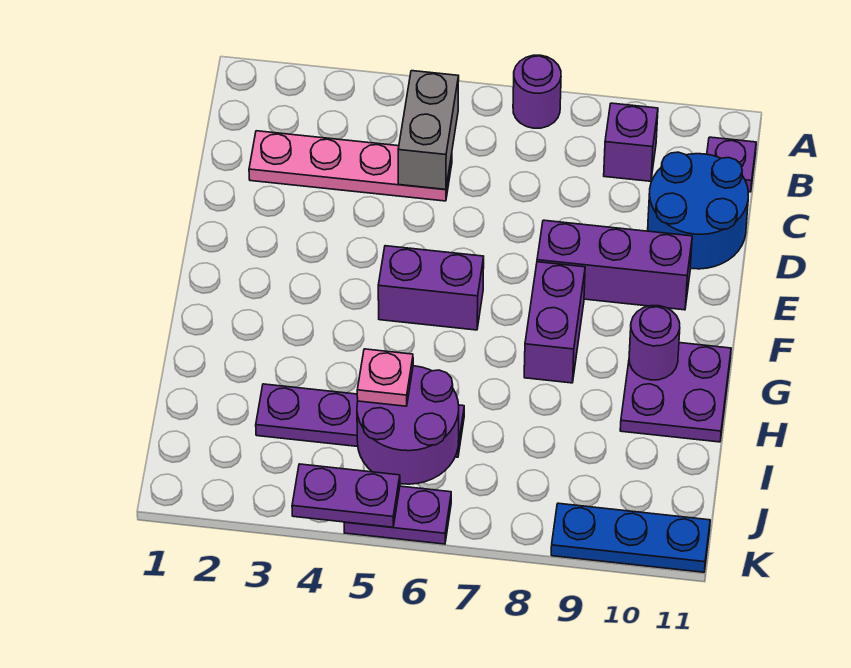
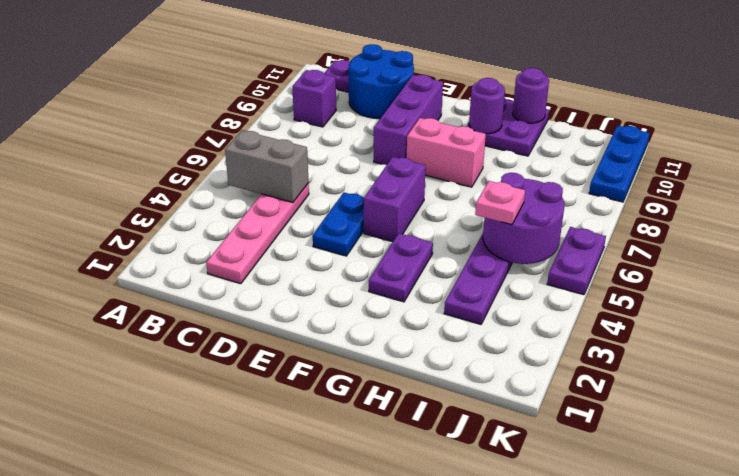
purple round brick A7 level 1 -> purple round brick H11 level 2
none -> blue plate E4:E5 level 1
purple brick F8:G8 level 1 -> pink brick F8:G8 level 1
purple plate K4:K5 level 2 -> purple plate G3:G4 level 1

